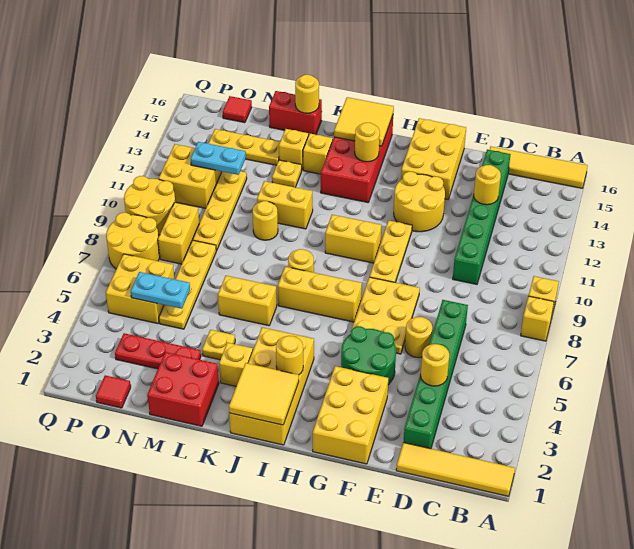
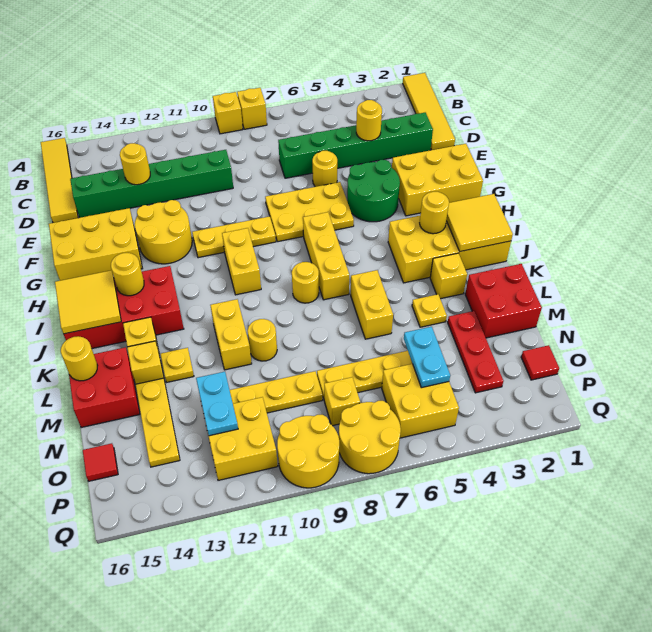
red brick L16:M16 level 1 -> red brick L15:M16 level 1
yellow brick O8:O9 level 1 -> yellow brick O8 level 1

